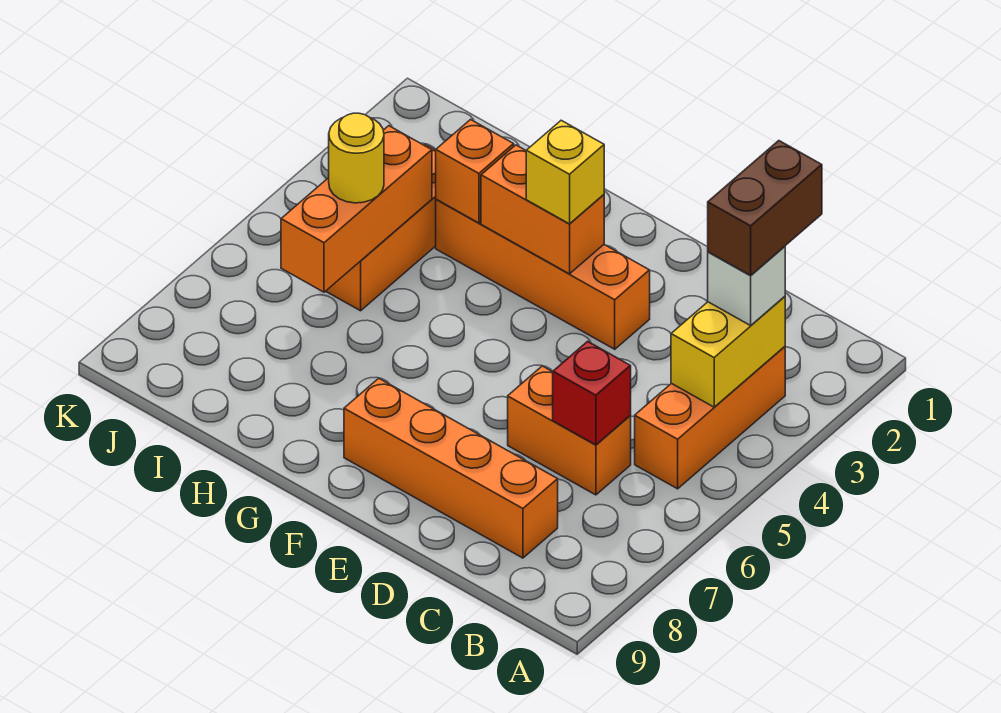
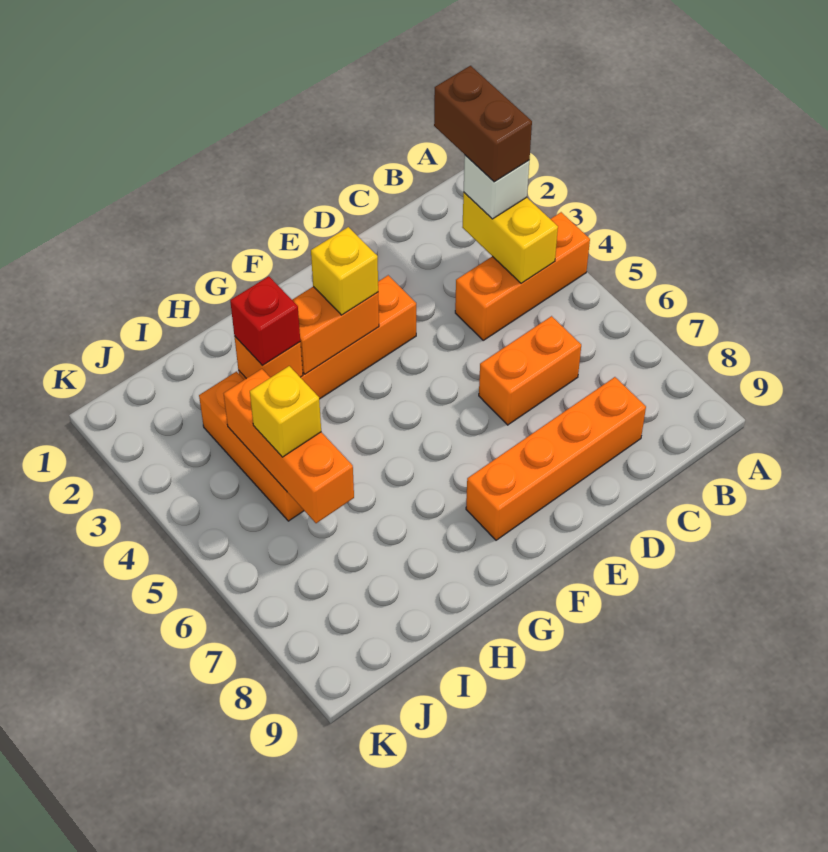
orange brick B3:B5 level 1 -> orange brick A4:C4 level 1
red brick C6 level 2 -> red brick H3 level 3
yellow round brick I5 level 3 -> yellow brick I5 level 3

